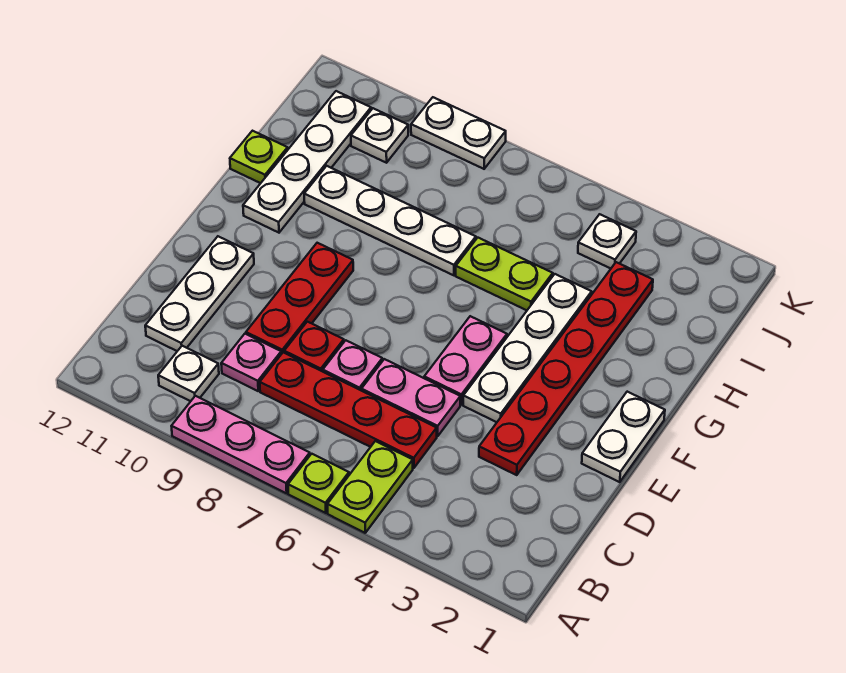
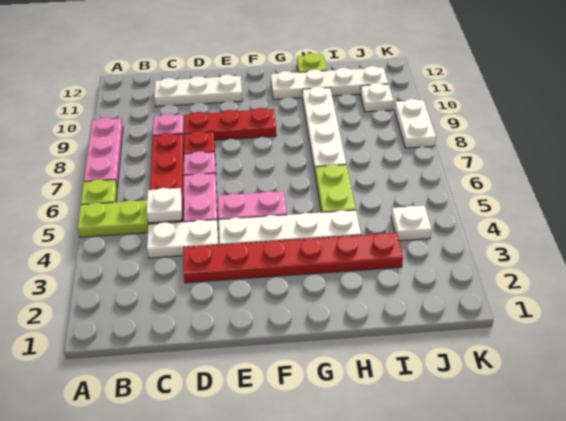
white plate B10 level 1 -> white plate C5 level 2
white plate E1:F1 level 1 -> white plate C4:D4 level 1

